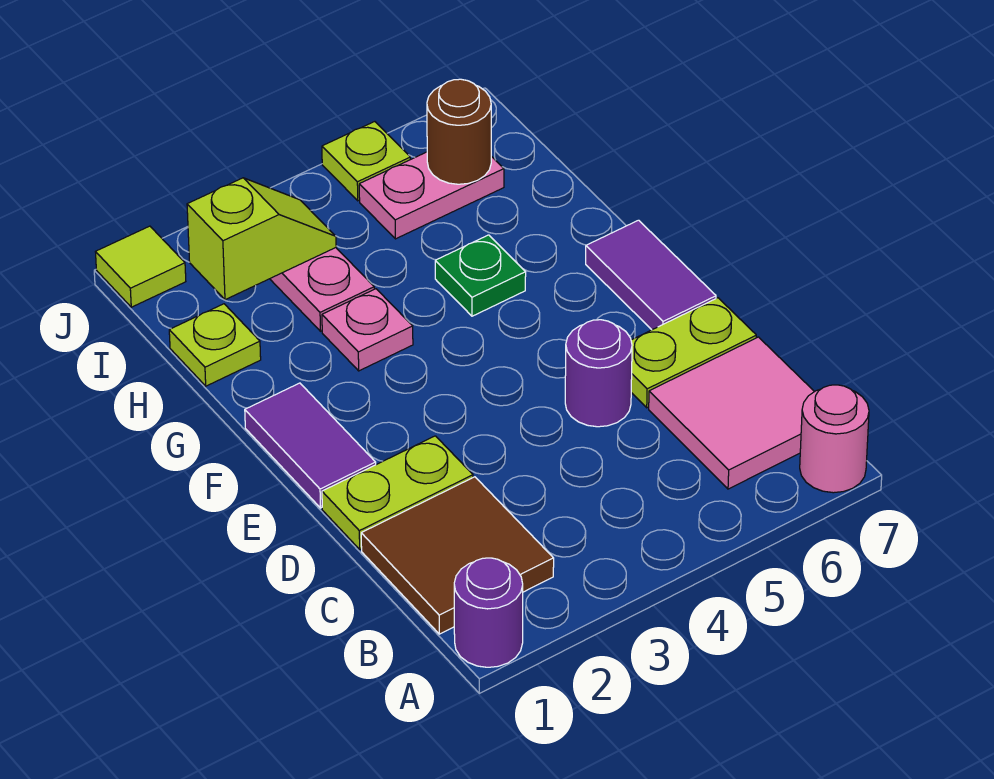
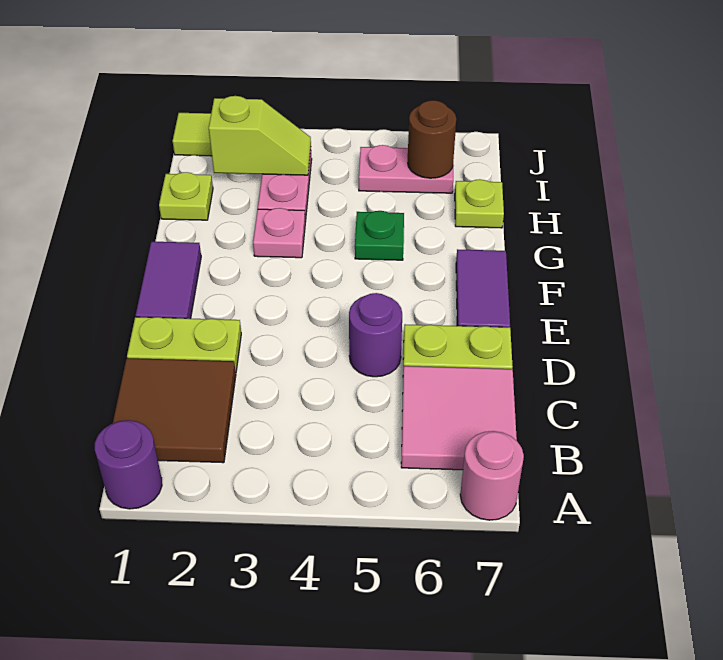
lime plate J5 level 1 -> lime plate H7 level 1

